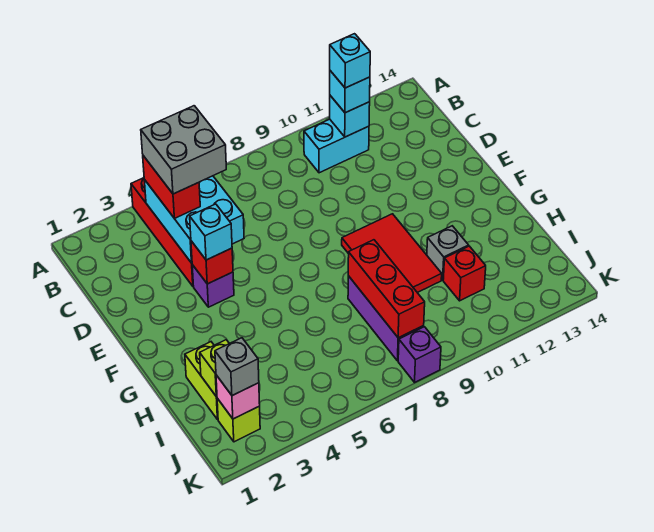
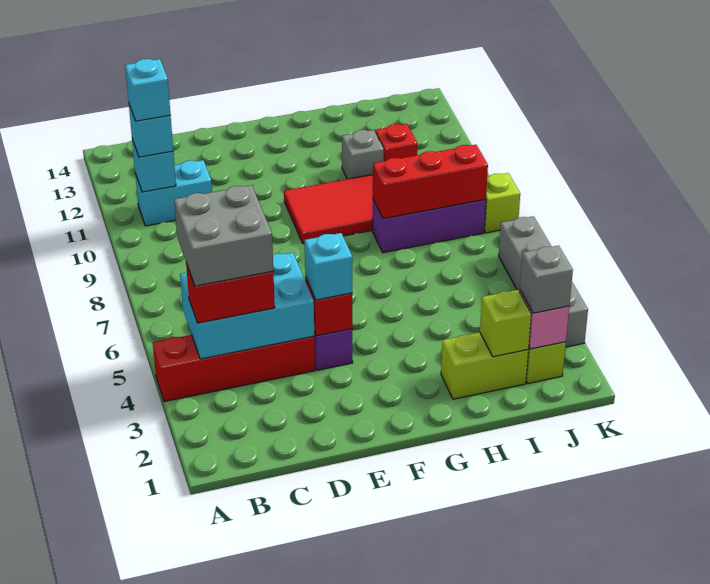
cyan brick B10:B11 level 1 -> cyan brick B11:C11 level 1
none -> grey brick K3:K6 level 1
purple brick K8 level 1 -> lime brick K8 level 1

